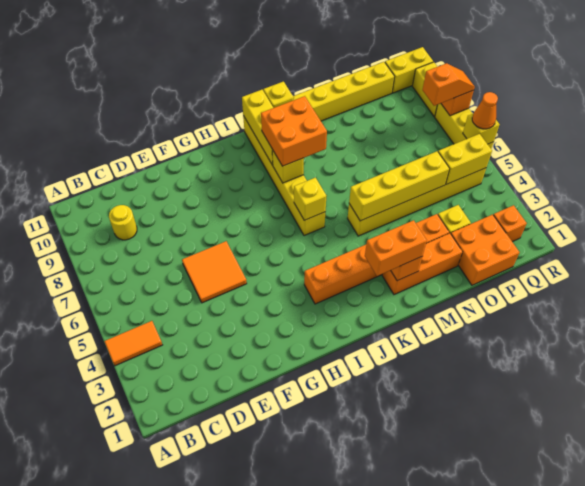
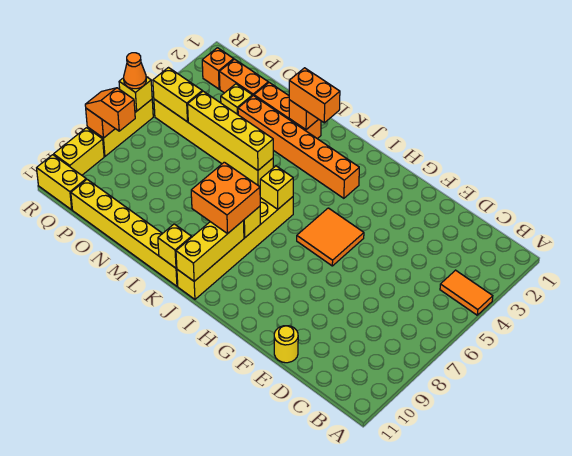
yellow round brick C9 level 1 -> yellow round brick E11 level 1
orange tile E5:F6 level 1 -> orange tile G5:H6 level 1
orange brick O1:P2 level 1 -> orange brick O2:P2 level 1

